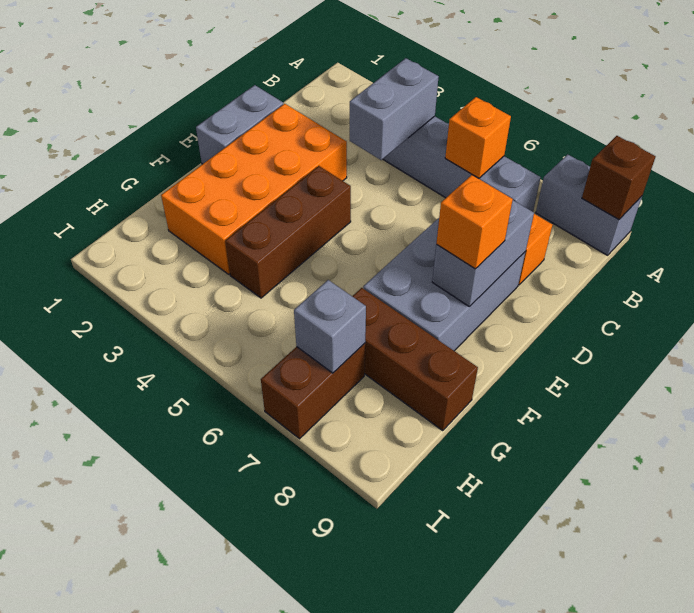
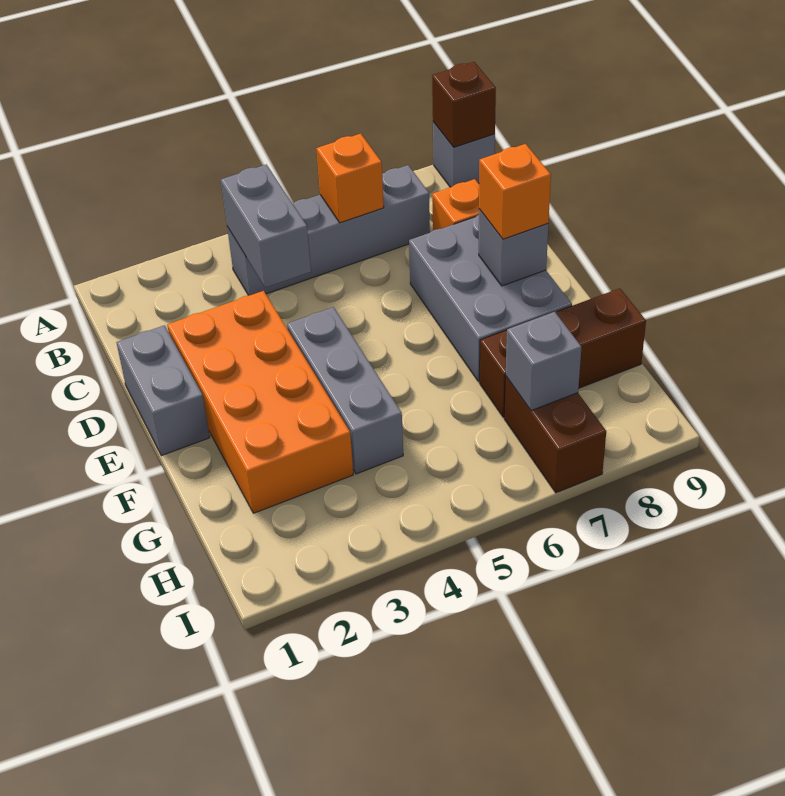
grey brick A8:A9 level 1 -> grey brick A9 level 1
grey brick D8:E8 level 2 -> grey brick E8 level 2
brown brick E4:G4 level 1 -> grey brick E4:G4 level 1

